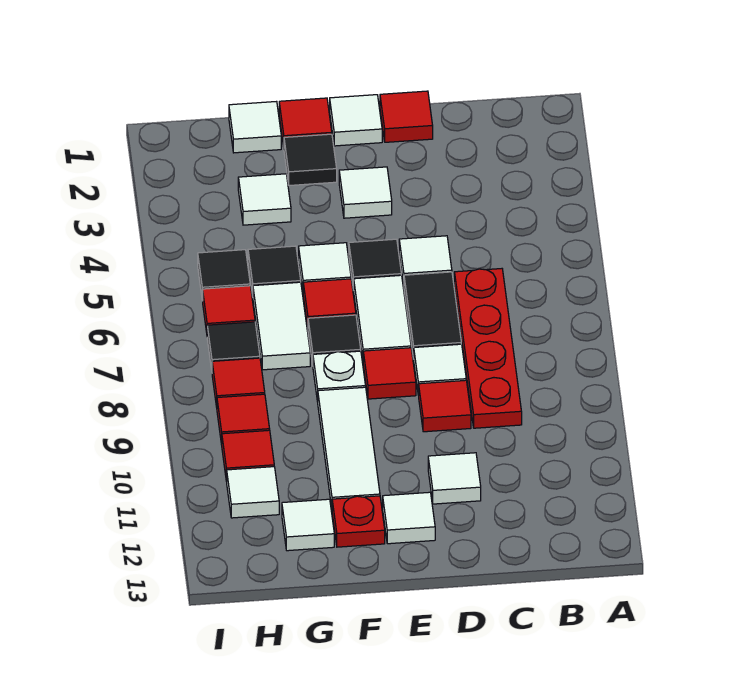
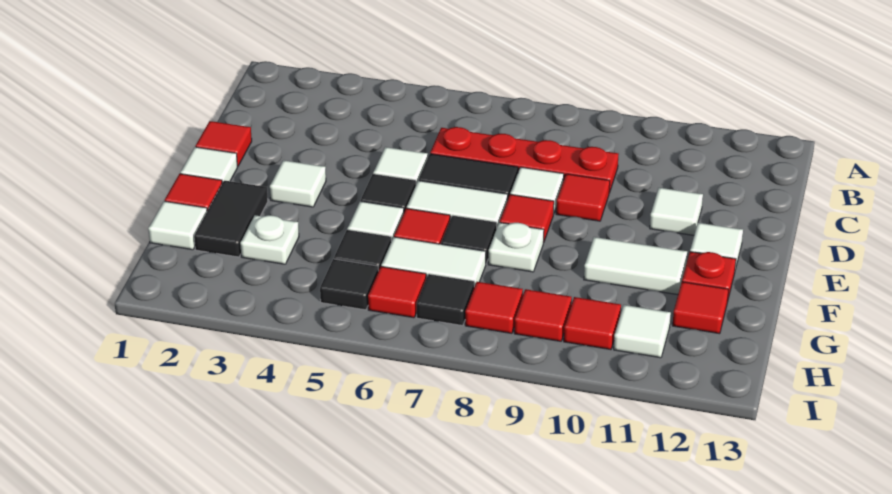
black tile F2 level 1 -> black tile F2:G2 level 1
white tile F9:F11 level 1 -> white tile F10:F11 level 1
white tile G3 level 1 -> white plate G3 level 1
white tile G12 level 1 -> red tile G12 level 1

